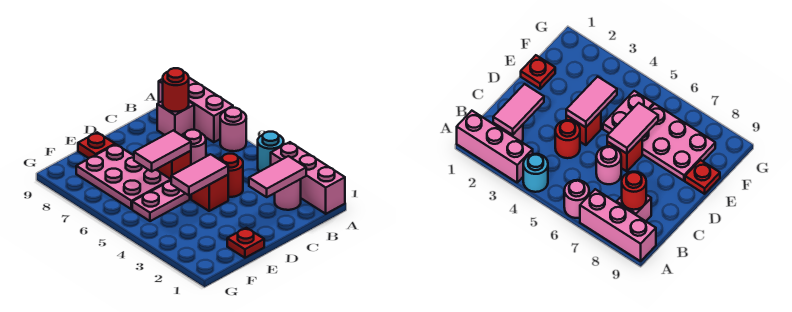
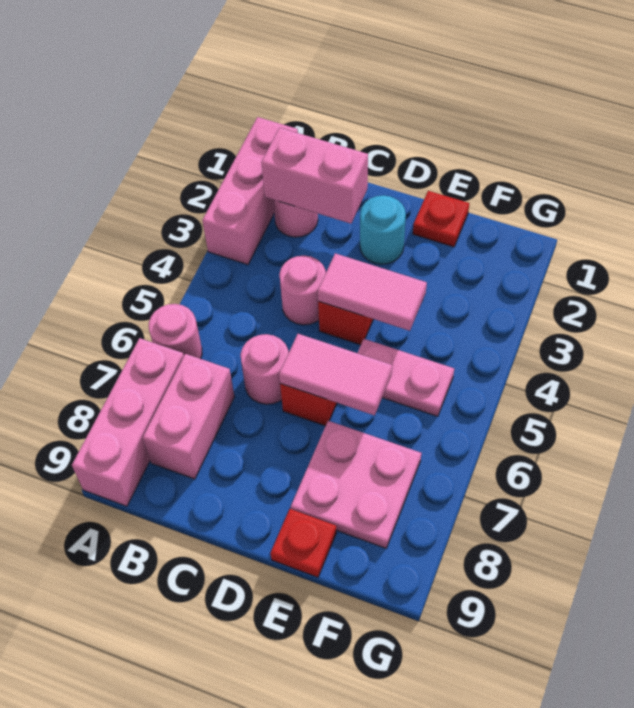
cyan round brick A4 level 1 -> cyan round brick D2 level 1
pink tile B2:C2 level 2 -> pink brick B2:C2 level 2
pink brick B8 level 1 -> pink brick B7:B8 level 1
red round brick B8 level 2 -> none
red round brick C4 level 1 -> pink round brick C4 level 1
pink plate E6:F8 level 1 -> pink plate E7:F8 level 1

